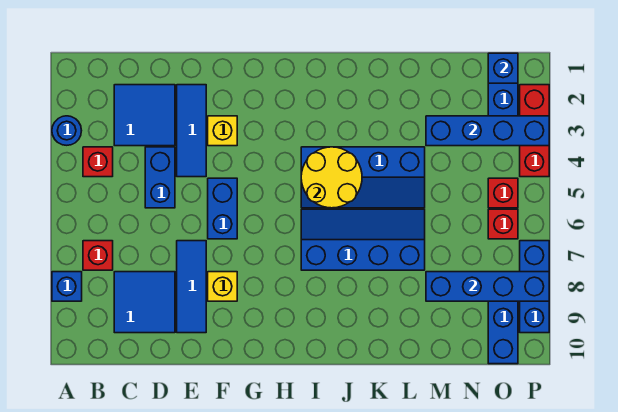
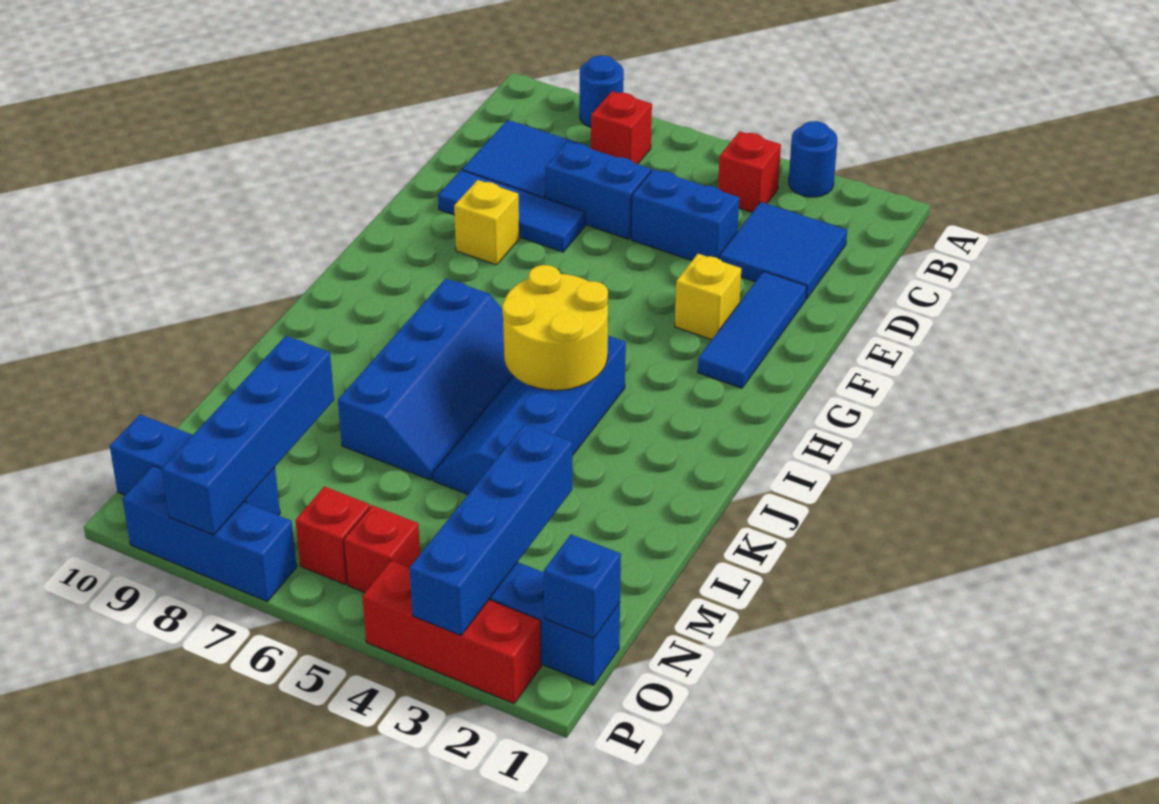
blue brick A8 level 1 -> blue round brick A8 level 1
blue tile E2:E4 level 1 -> blue tile E2:G2 level 1
blue brick F5:F6 level 1 -> blue brick D6:D7 level 1

